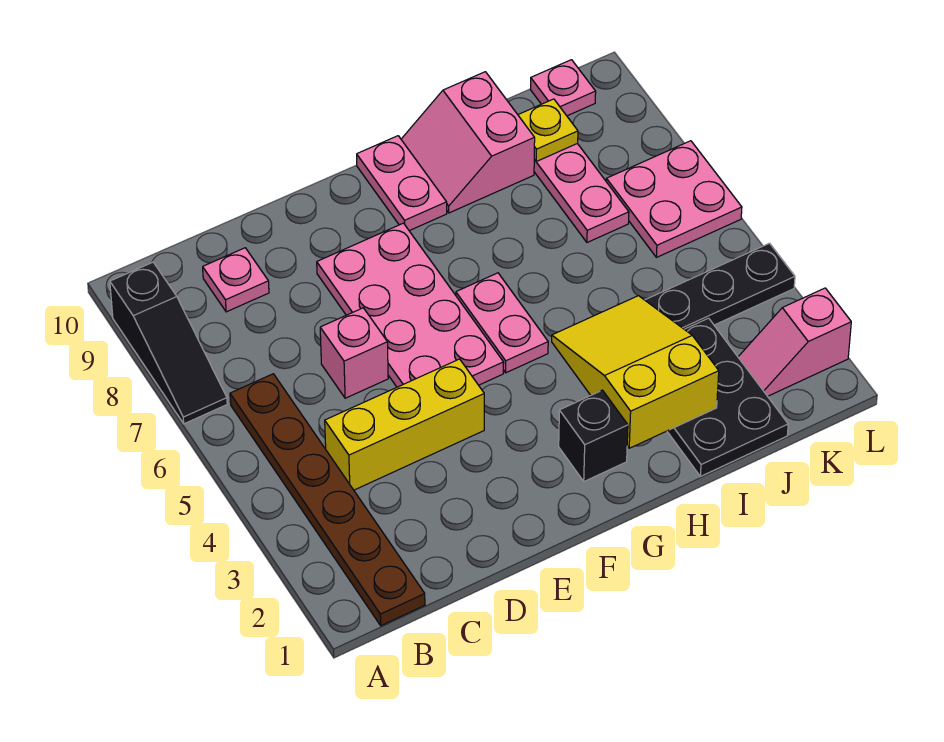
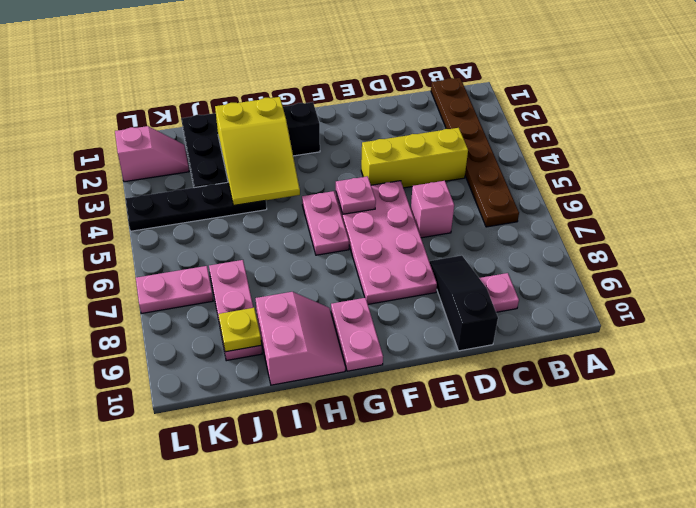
black slope A7:A9 level 1 top 9 -> black slope D8:D10 level 1 top 10
pink plate K6:L7 level 1 -> pink plate K7:L7 level 1
pink plate K10 level 1 -> pink plate F5 level 2

